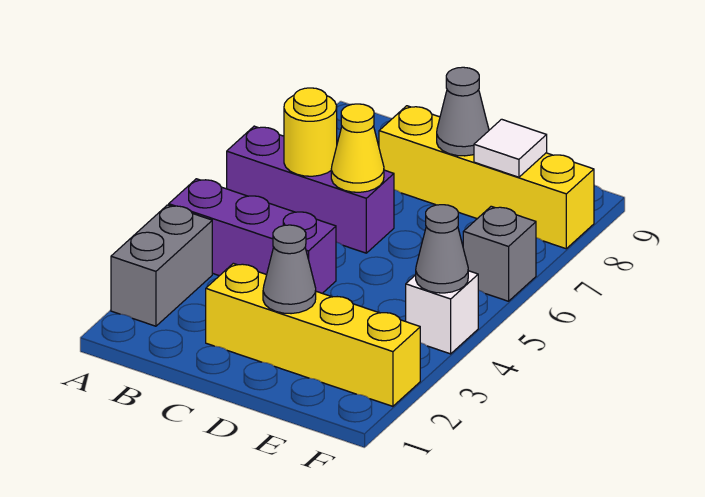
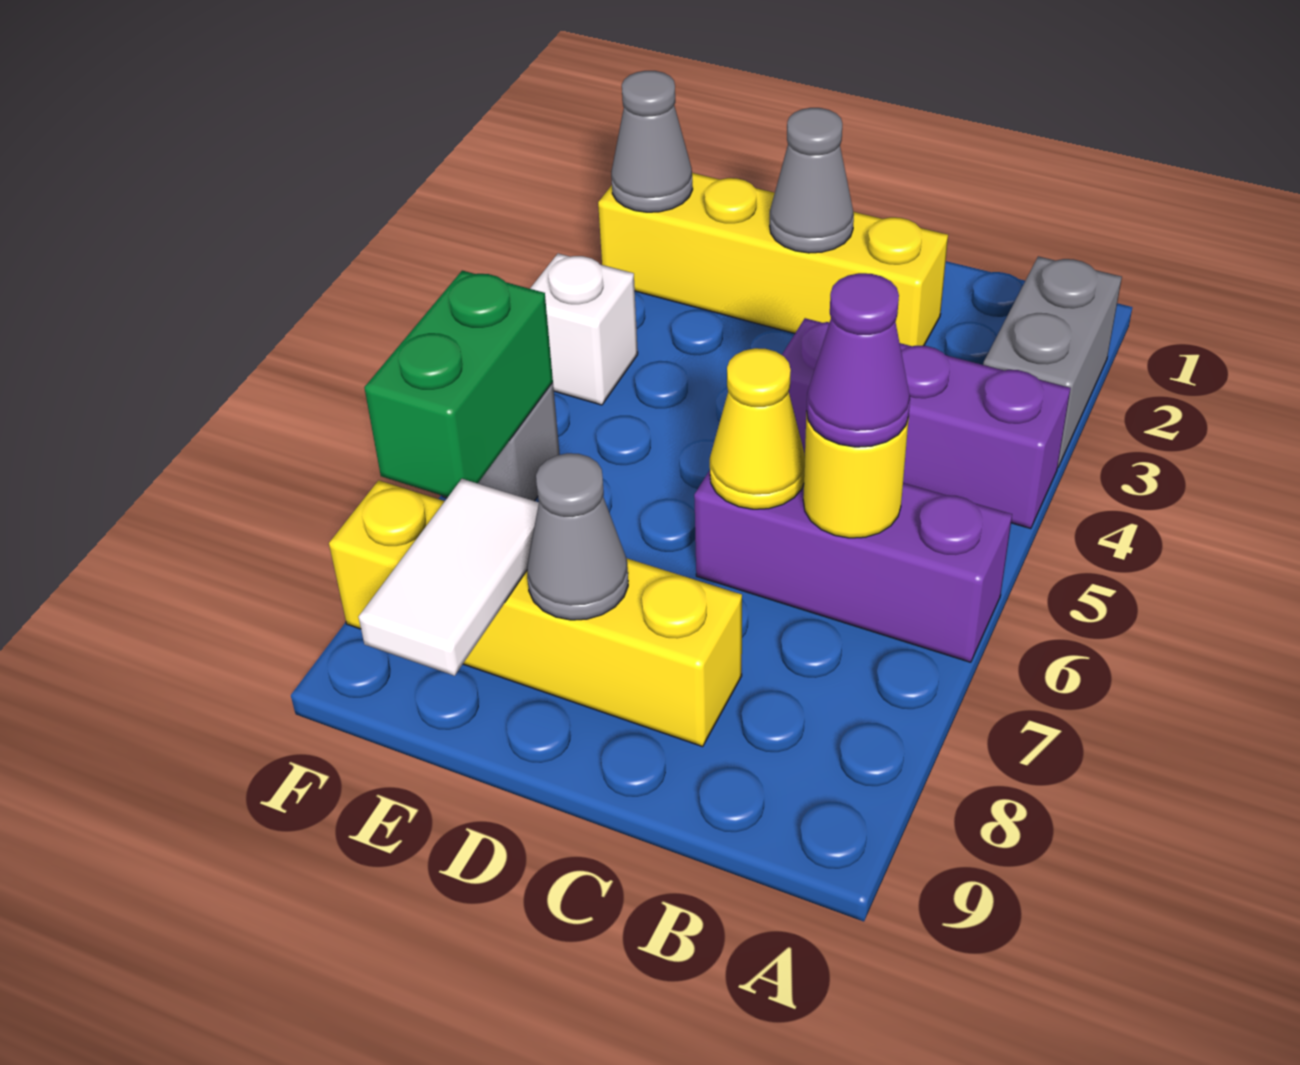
none -> purple cone B6 level 3
white tile E8 level 2 -> white tile E8:E9 level 2
grey cone F4 level 2 -> grey cone F2 level 2
none -> green brick F6:F7 level 2

